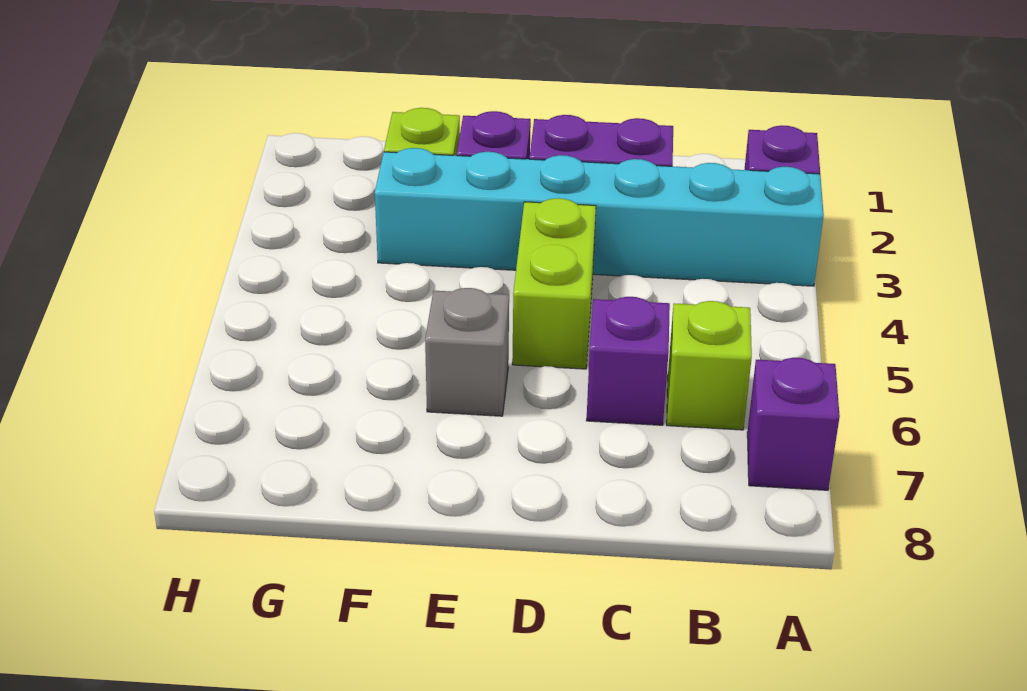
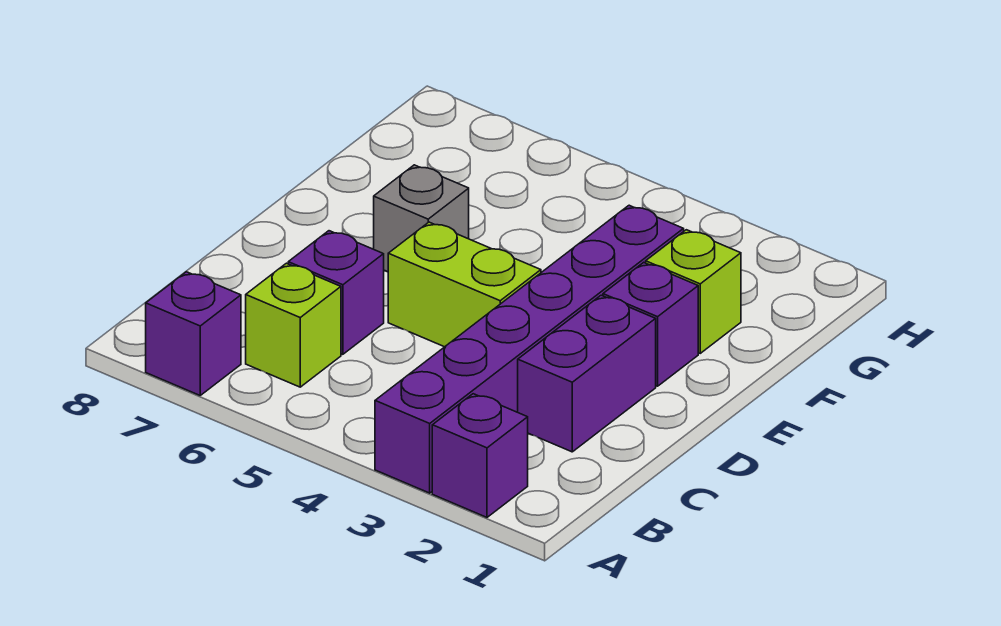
cyan brick A3:F3 level 1 -> purple brick A3:F3 level 1

